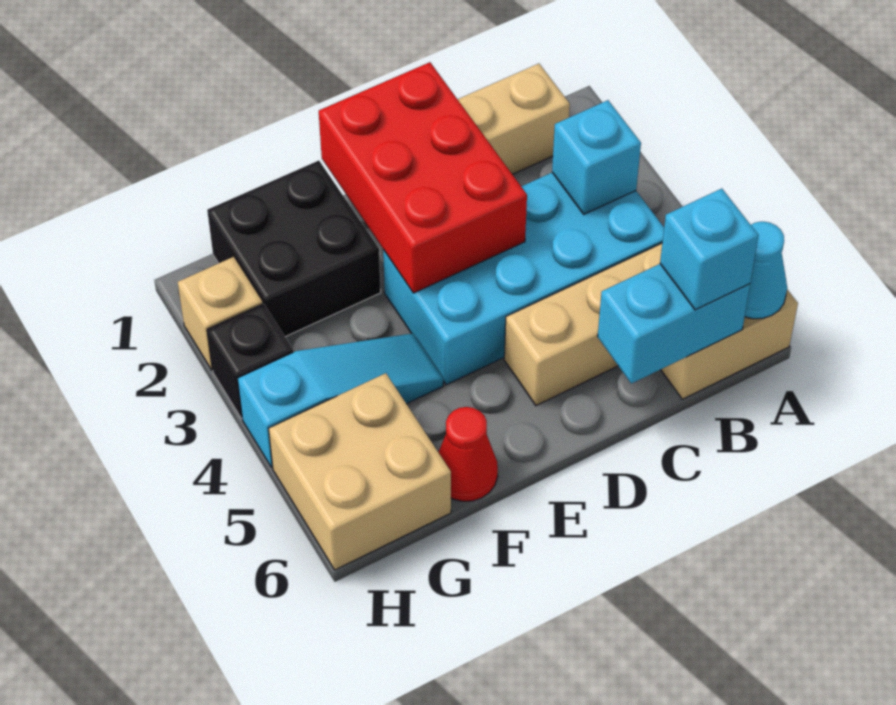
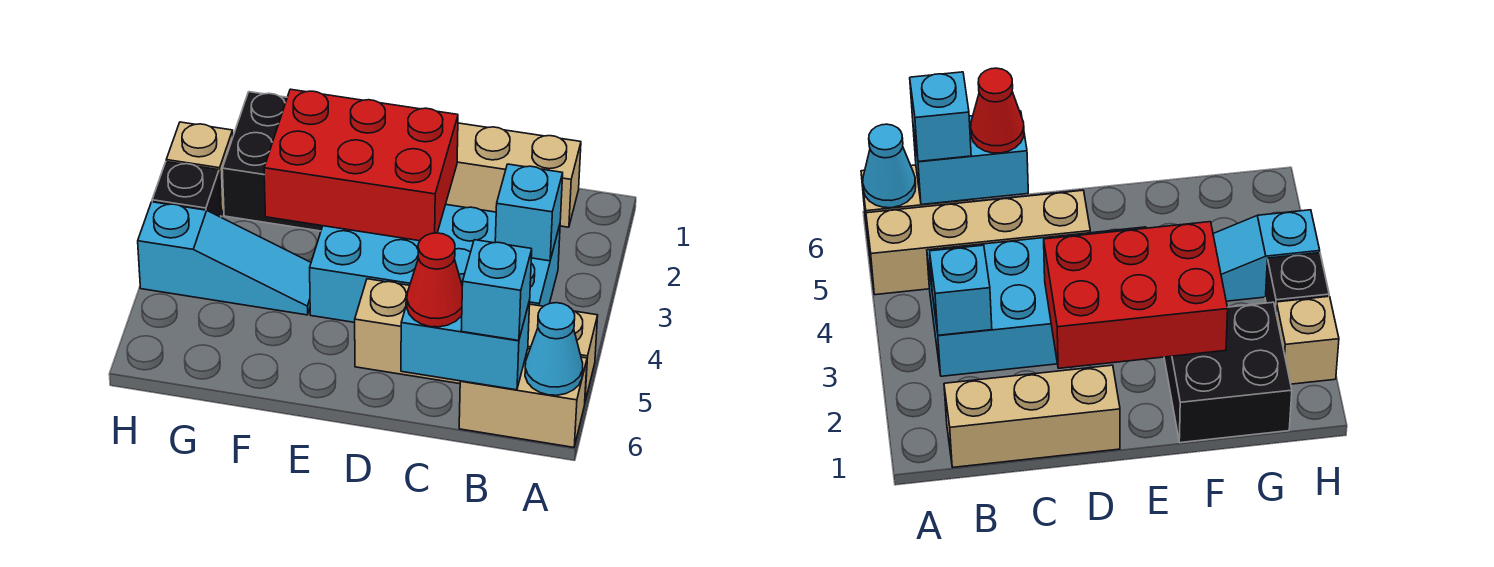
red brick D1:E3 level 2 -> red brick D2:F3 level 2
red cone F6 level 1 -> red cone C6 level 3
tan brick G5:H6 level 1 -> none

